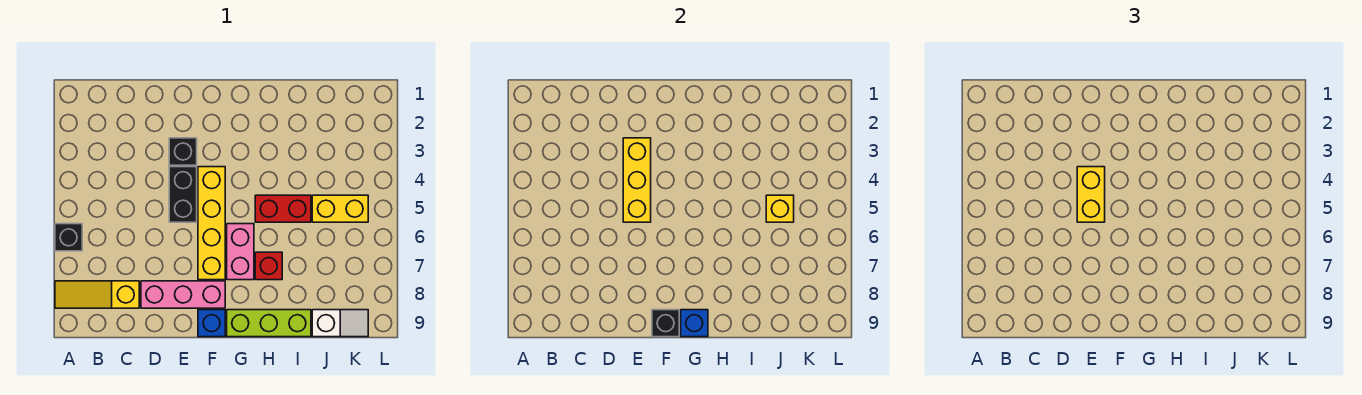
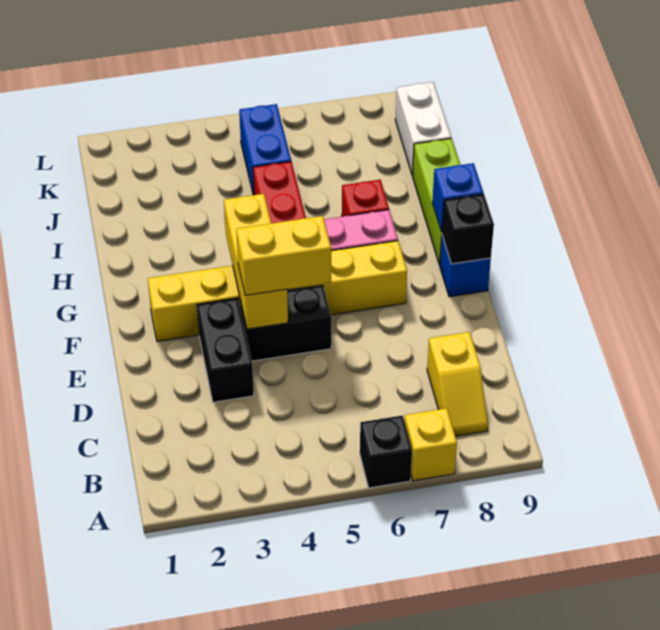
yellow slope A8:C8 level 1 top C -> yellow slope B8:C8 level 1 top C
pink brick D8:F8 level 1 -> none
black brick E3 level 1 -> black brick D3:E3 level 1
yellow brick E3:E5 level 2 -> yellow brick E4:G4 level 2
yellow brick F4:F7 level 1 -> yellow brick F2:F7 level 1
yellow brick J5:K5 level 1 -> blue brick J5:K5 level 1
yellow brick J5 level 2 -> yellow brick A7 level 1
white slope J9:K9 level 1 top J -> white brick J9:K9 level 1

